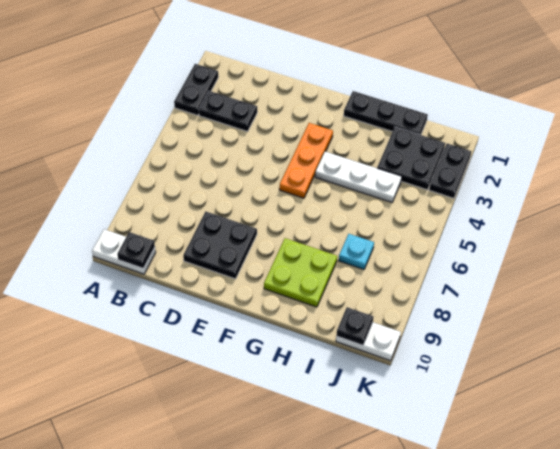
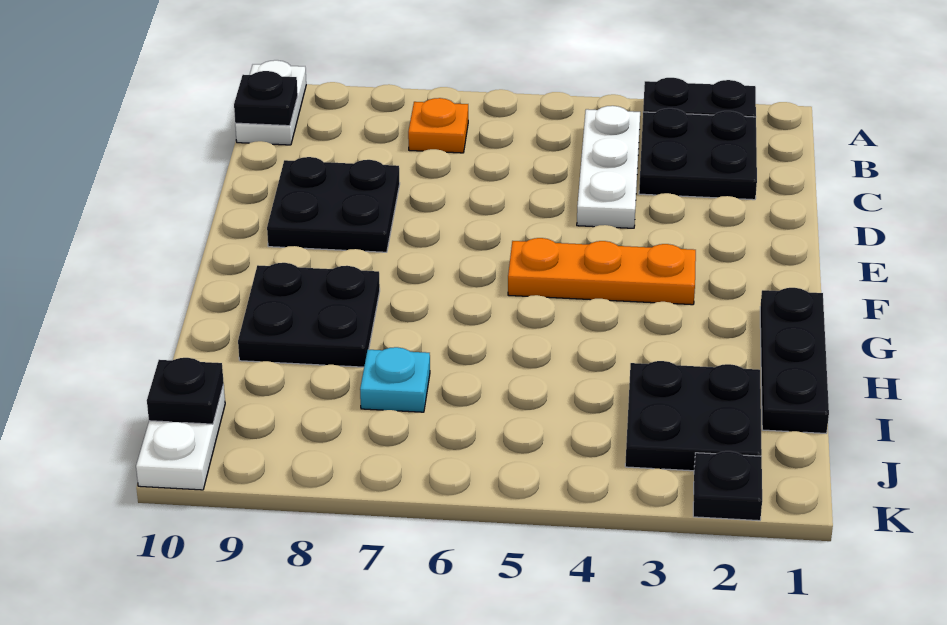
black plate B3:C3 level 1 -> black plate B2:C3 level 1
none -> orange plate B7 level 1
white plate G4:I4 level 1 -> white plate B4:D4 level 1
lime plate G8:H9 level 1 -> black plate G8:H9 level 1
black plate K2:K3 level 1 -> black plate K2 level 1

